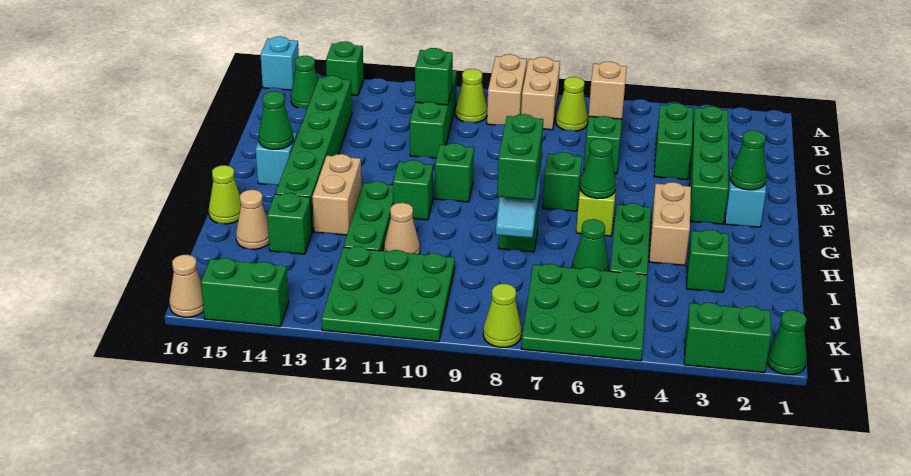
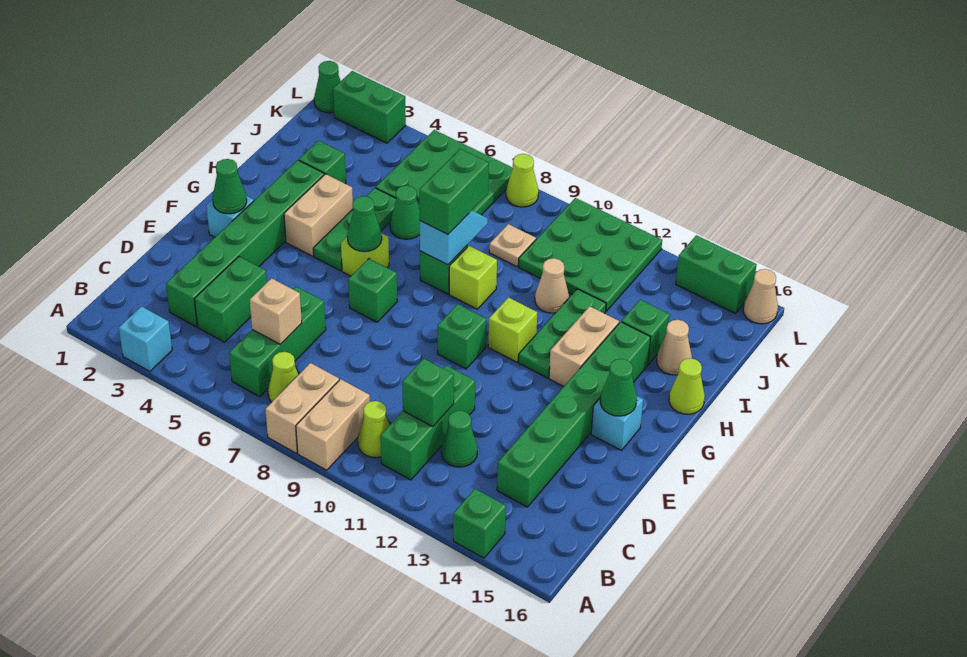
cyan brick A16 level 1 -> cyan brick A3 level 1
green cone B15 level 1 -> green cone C12 level 1
green brick C3:F3 level 1 -> green brick C3:H3 level 1
green brick G11 level 1 -> lime brick G11 level 1
none -> lime brick H9 level 1
none -> tan plate J9 level 1

